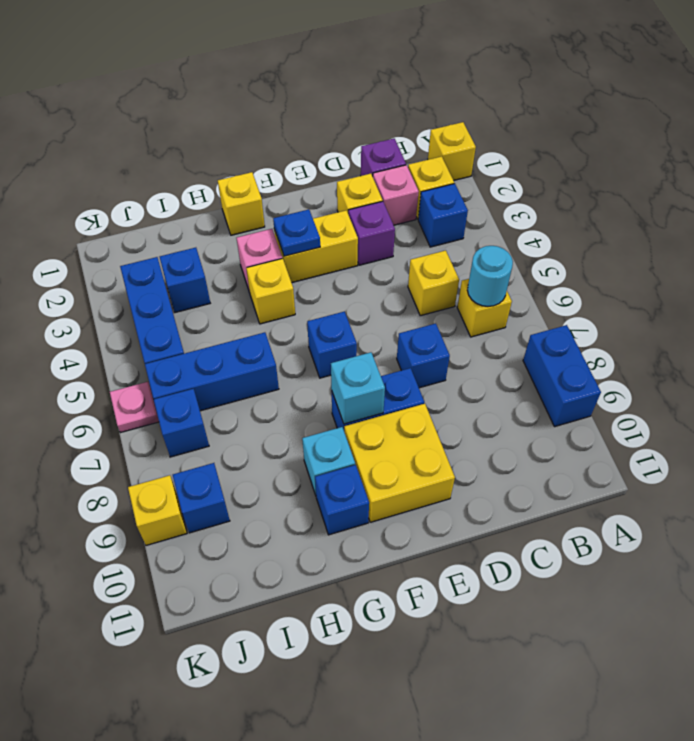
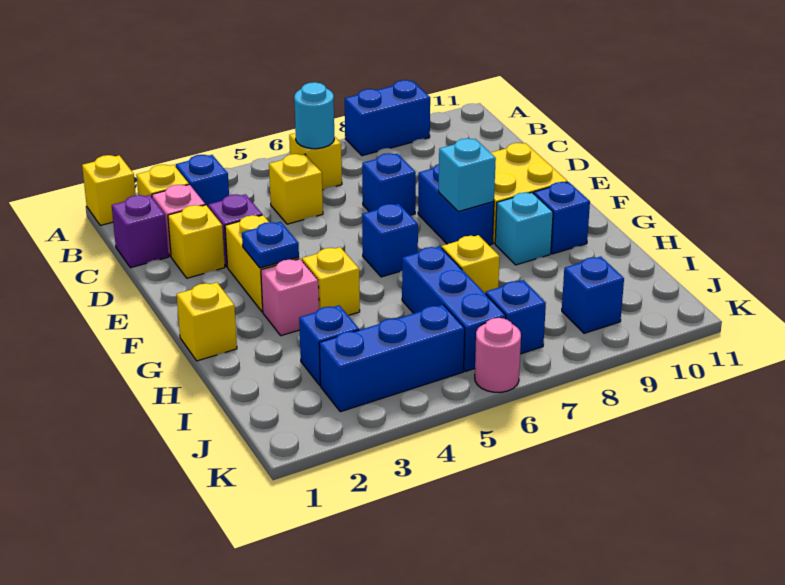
pink plate K6 level 1 -> pink round brick K6 level 1
yellow brick K9 level 1 -> yellow brick H7 level 1

